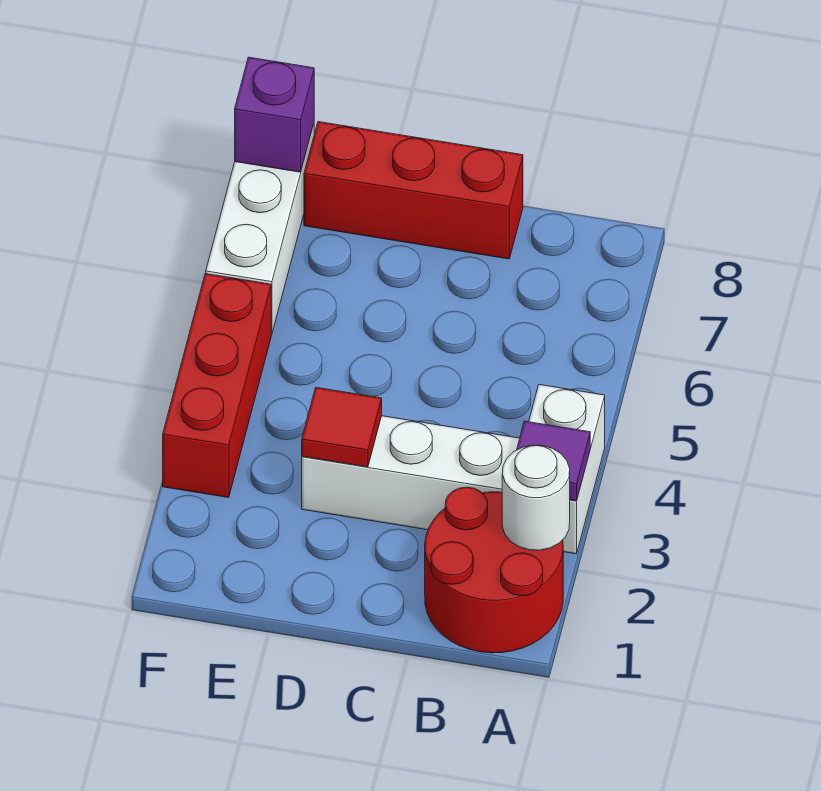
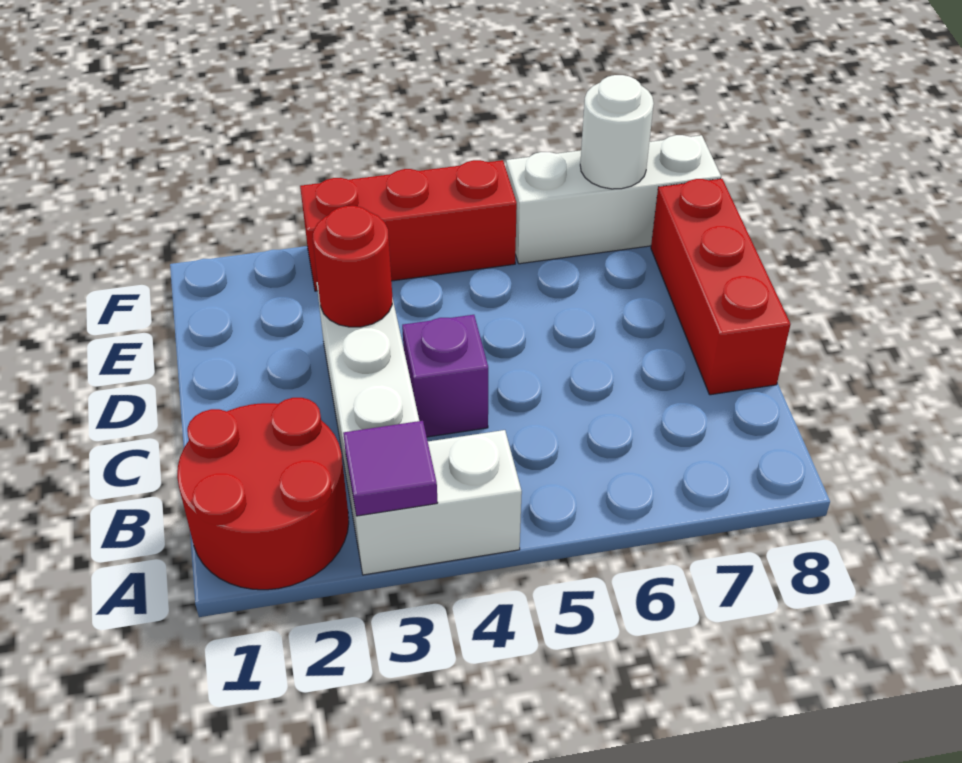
white round brick A2 level 2 -> white round brick F7 level 2
red tile D3 level 2 -> red round brick D3 level 2
purple brick F8 level 2 -> purple brick C4 level 1

